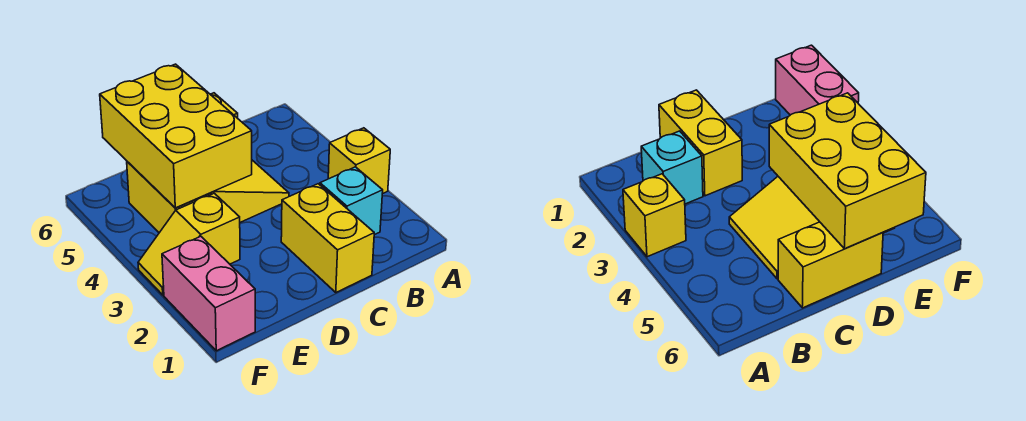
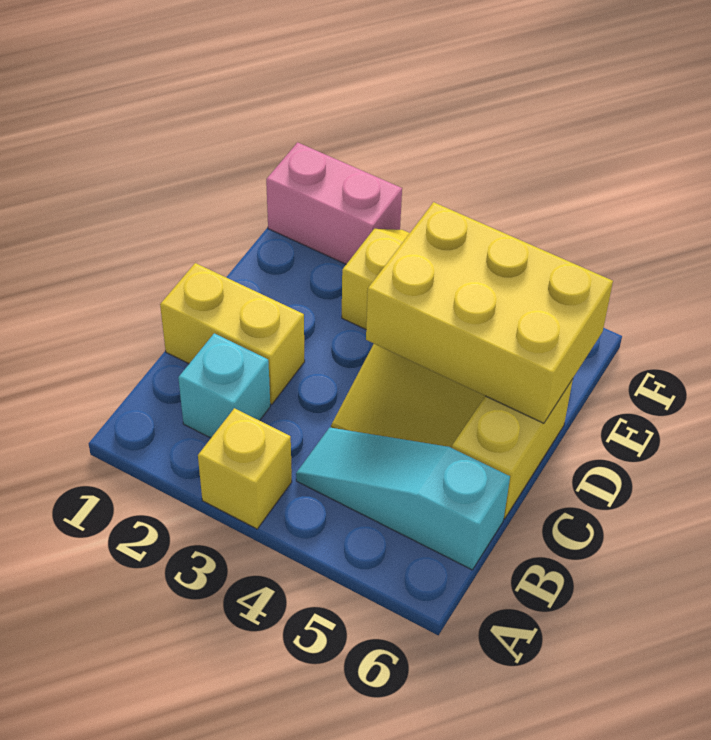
none -> cyan slope B4:B6 level 1 top 6

